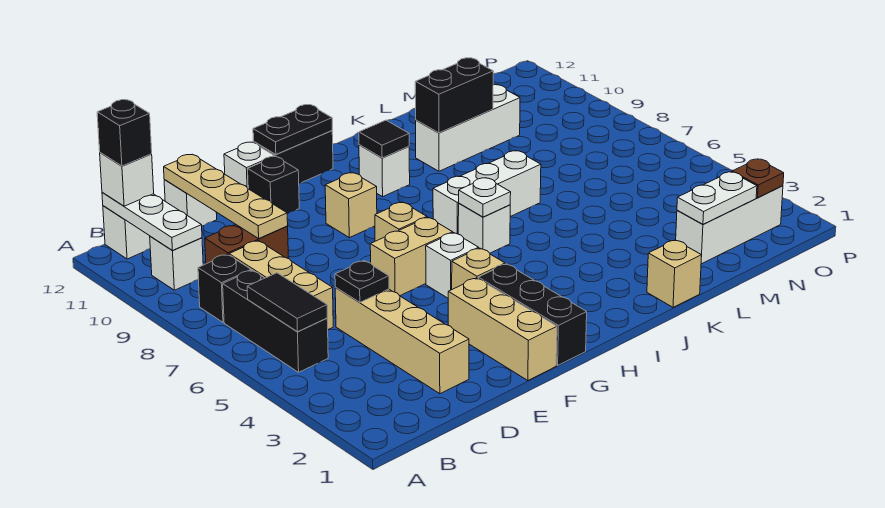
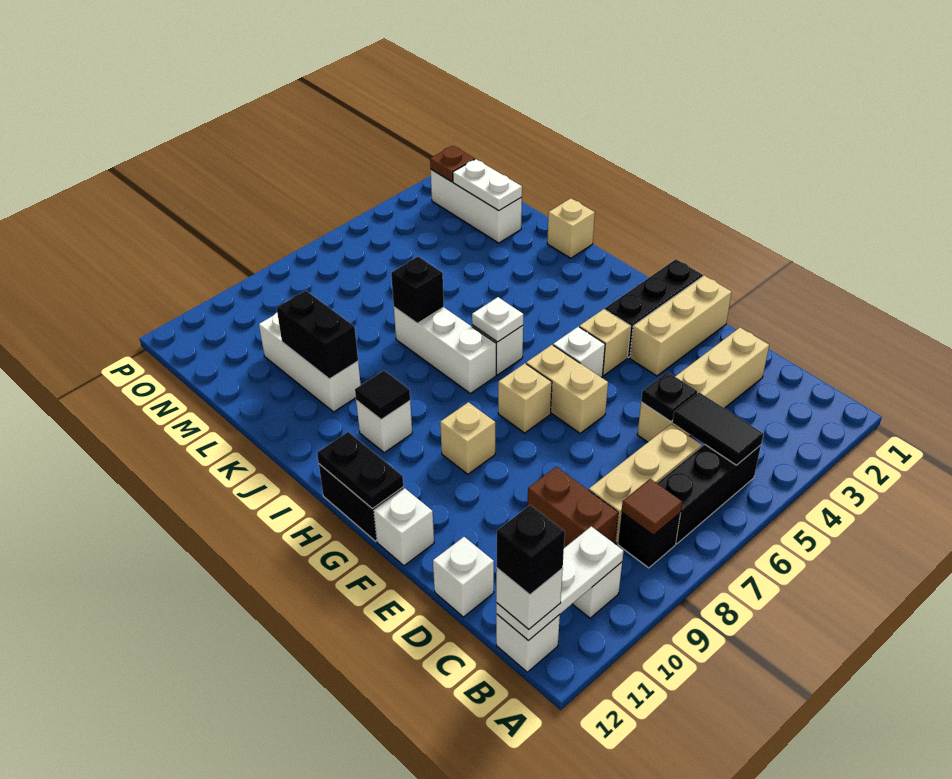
black tile B5:B6 level 2 -> black tile B5:C5 level 2
none -> brown tile B8 level 2
tan plate D9:D12 level 2 -> none
black brick F11 level 1 -> black brick K7 level 2

